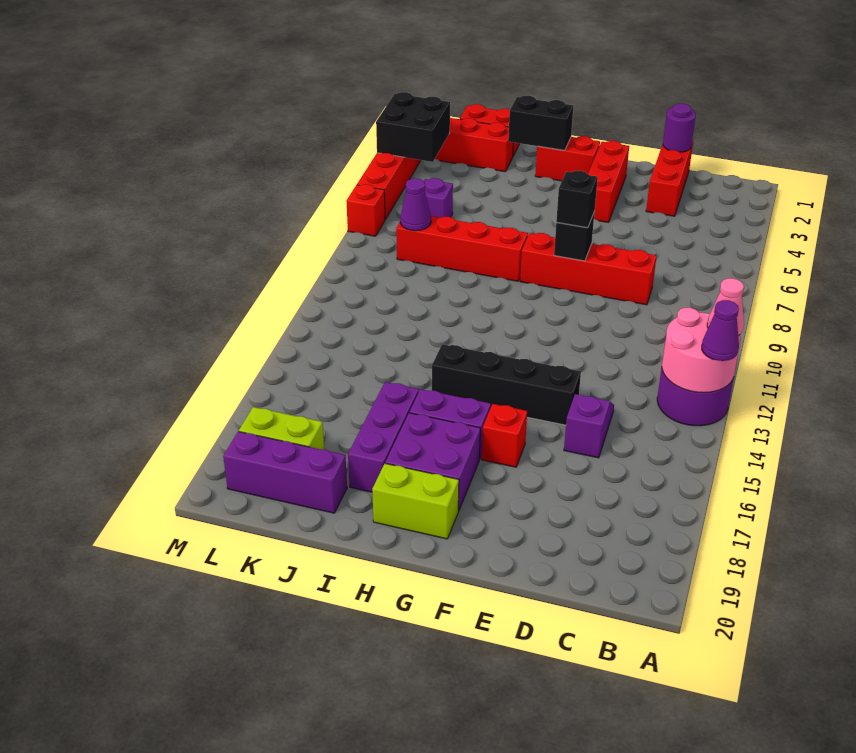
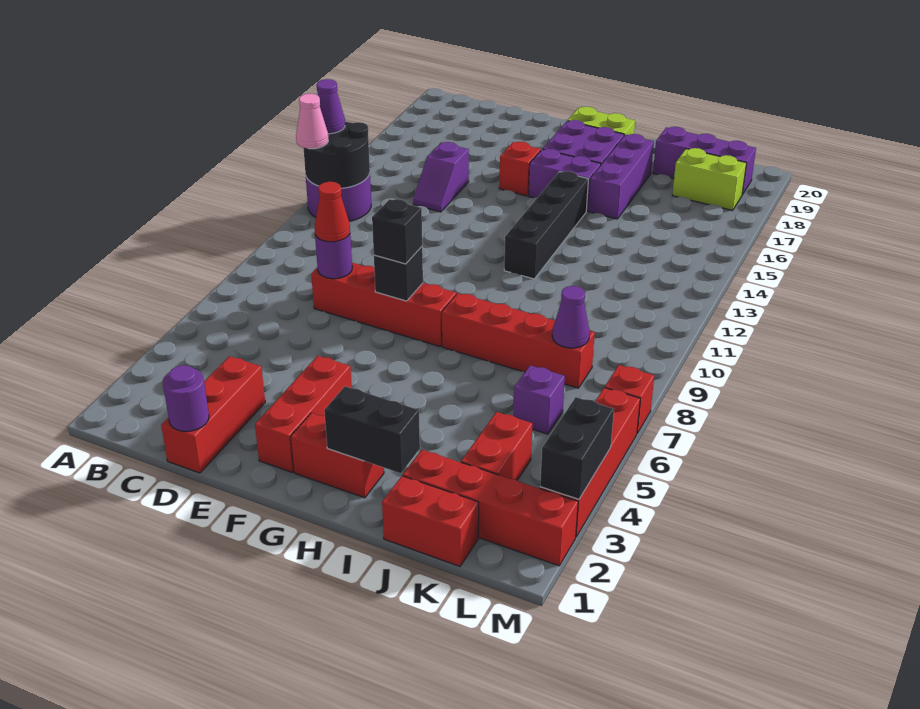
pink round brick A12:B13 level 2 -> black round brick A12:B13 level 2
none -> purple round brick D8 level 2
none -> red cone D8 level 3
black brick E14:H14 level 1 -> black brick H12:H15 level 1
none -> red brick K3:K4 level 1
black brick L3:M4 level 2 -> black brick M3:M4 level 2

